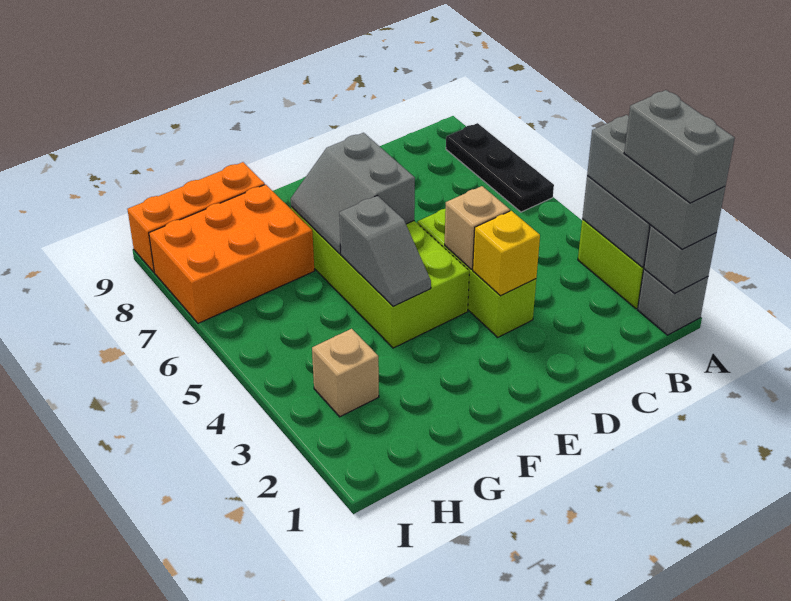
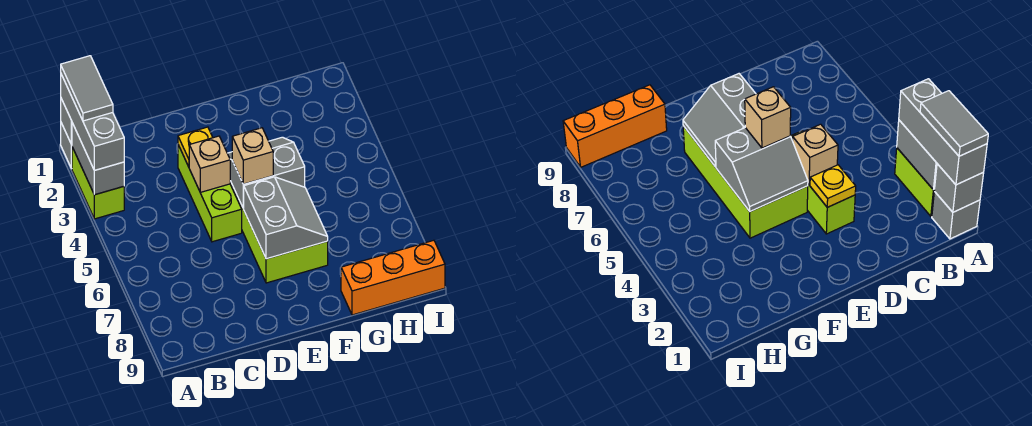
grey brick A1:A2 level 4 -> grey tile A1:A2 level 4
black plate A6:A8 level 1 -> none
yellow brick D3 level 2 -> yellow plate D3 level 2
grey slope F4:F5 level 2 top 5 -> grey slope E4:F5 level 2 top 5
orange brick G7:I8 level 1 -> none
tan brick H3 level 1 -> tan brick E5 level 3

